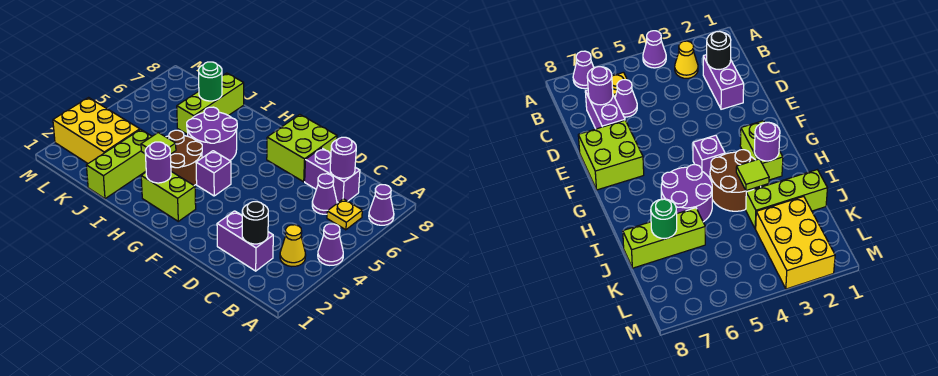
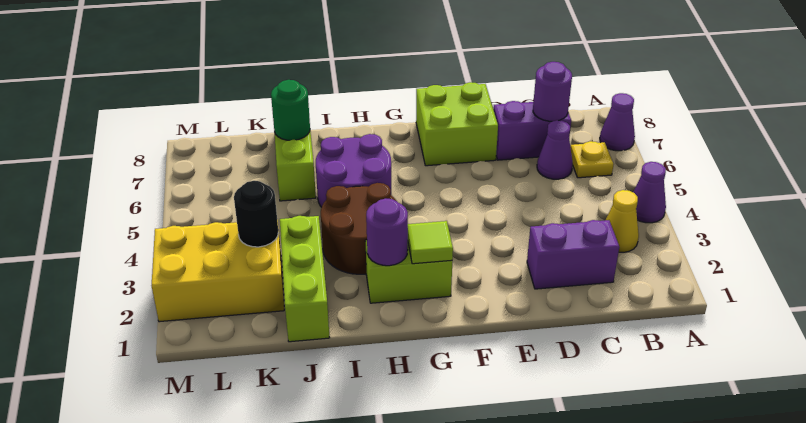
black round brick C2 level 2 -> black round brick K3 level 2
purple brick G4 level 1 -> none
lime tile I3 level 2 -> lime tile G2 level 2

